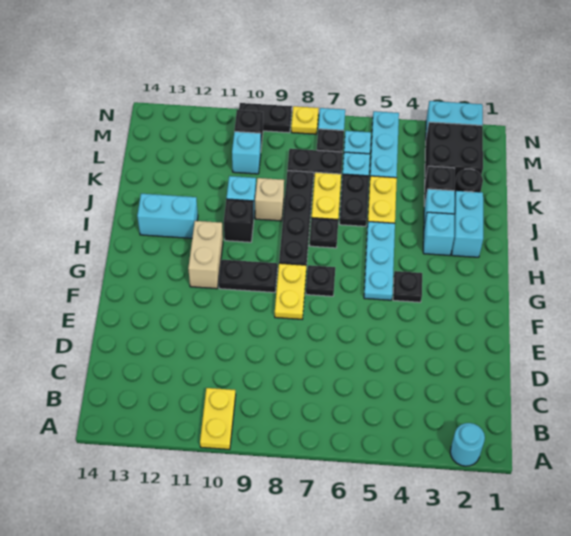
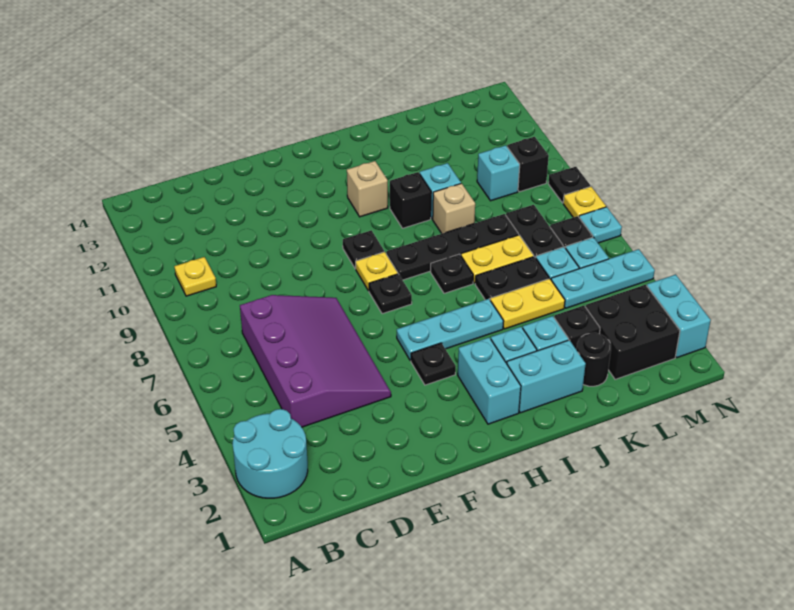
cyan round brick A2 level 1 -> cyan round brick A2:B3 level 1
yellow plate A10:B10 level 1 -> yellow plate B10 level 1
none -> purple slope C4:E7 level 1 top C
yellow plate F8:G8 level 1 -> yellow plate G8 level 1
black plate G9:G10 level 1 -> black plate G9 level 1
tan brick G11:H11 level 1 -> tan brick H11 level 1
cyan brick I12:I13 level 1 -> cyan brick H2:H3 level 1
black plate N9:N10 level 1 -> black plate N9 level 1

